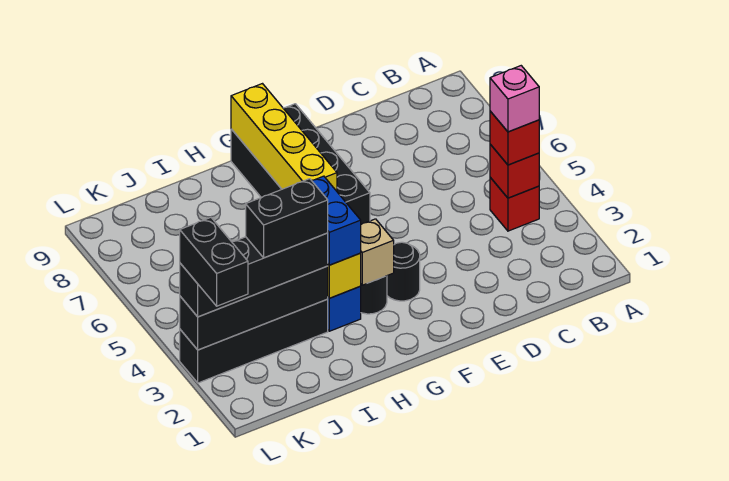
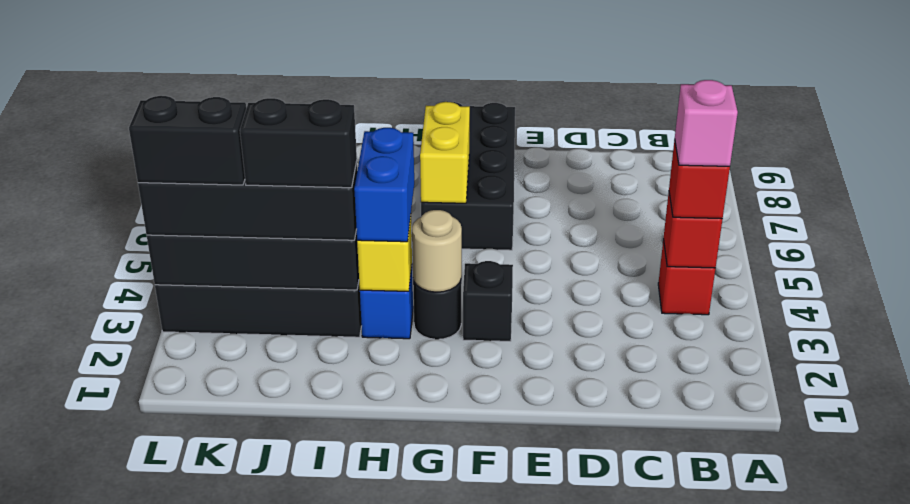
black round brick F3 level 1 -> black brick F3 level 1
tan brick G3 level 2 -> tan round brick G3 level 2
yellow brick G6:G9 level 2 -> yellow brick G6:G7 level 2
black brick L2:L3 level 4 -> black brick K3:L3 level 4

